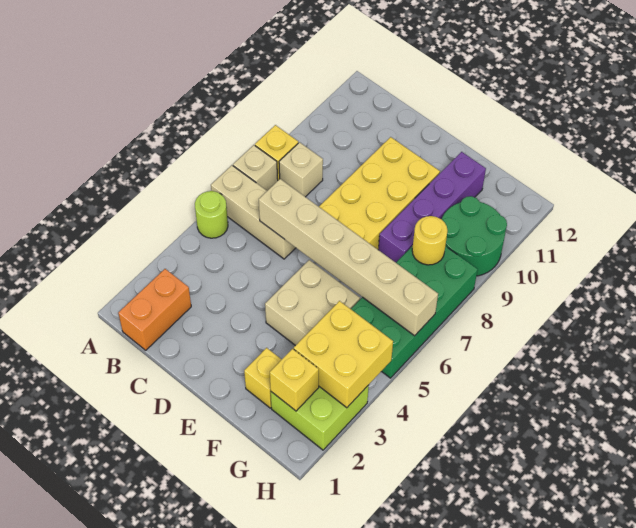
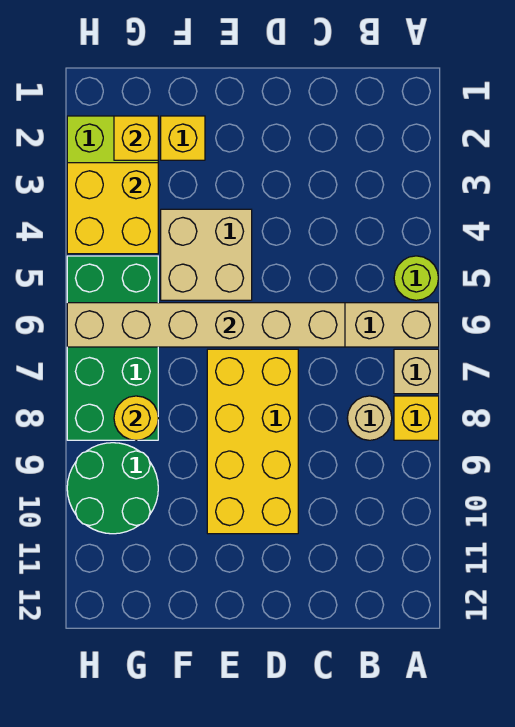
orange brick B1:B2 level 1 -> none
tan brick B8 level 1 -> tan round brick B8 level 1
purple brick F8:F11 level 1 -> none

